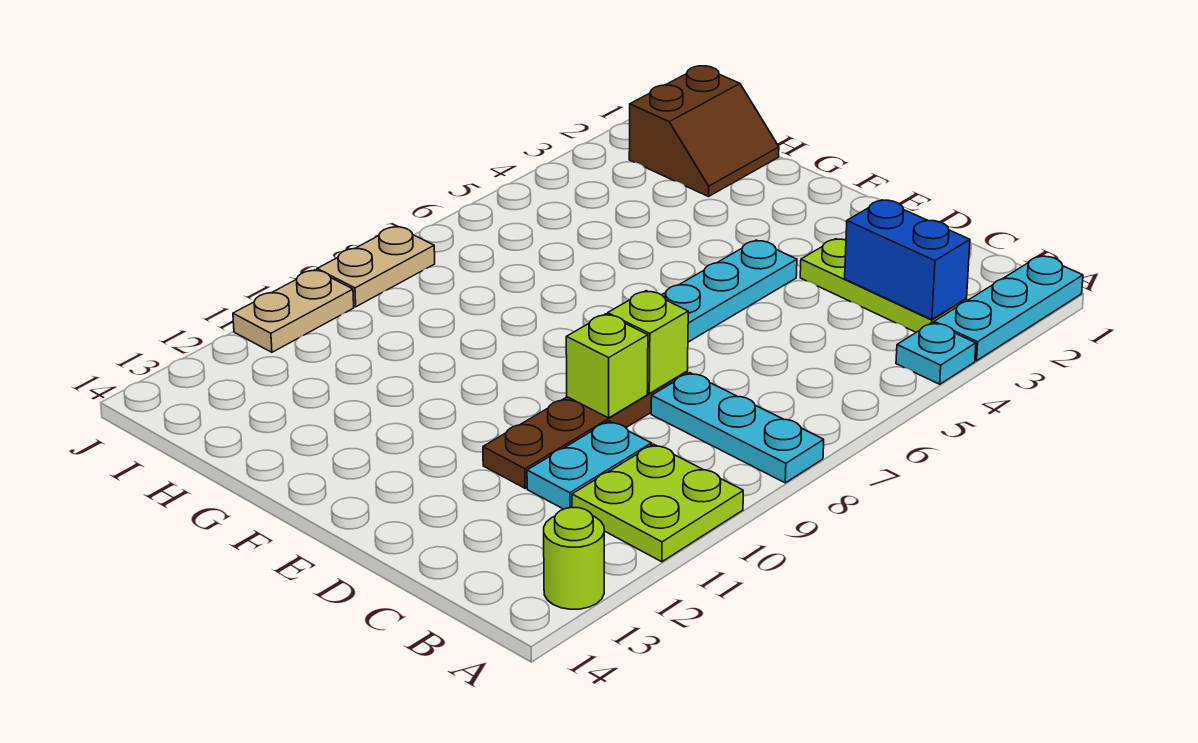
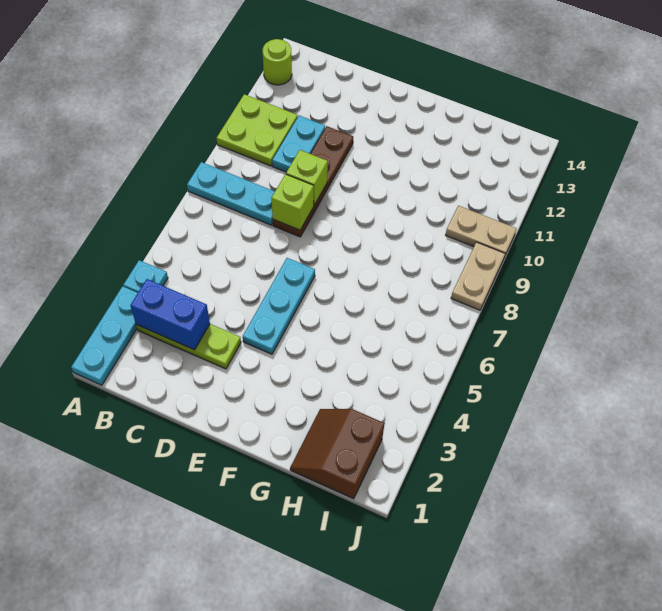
tan plate J10:J11 level 1 -> tan plate I10:J10 level 1

